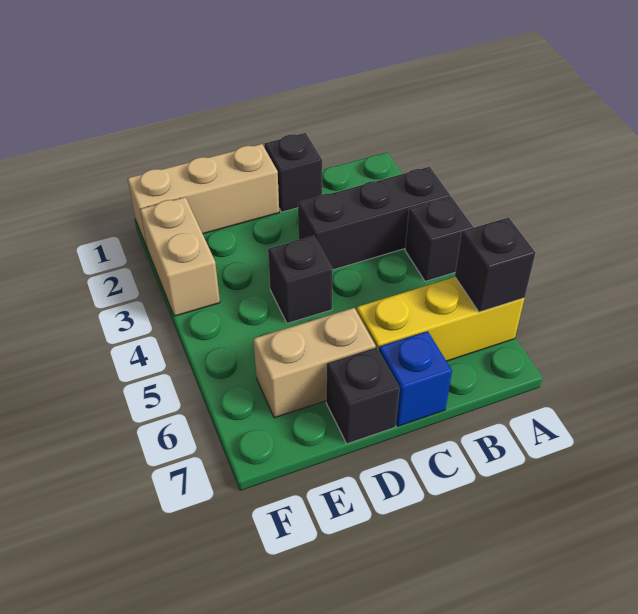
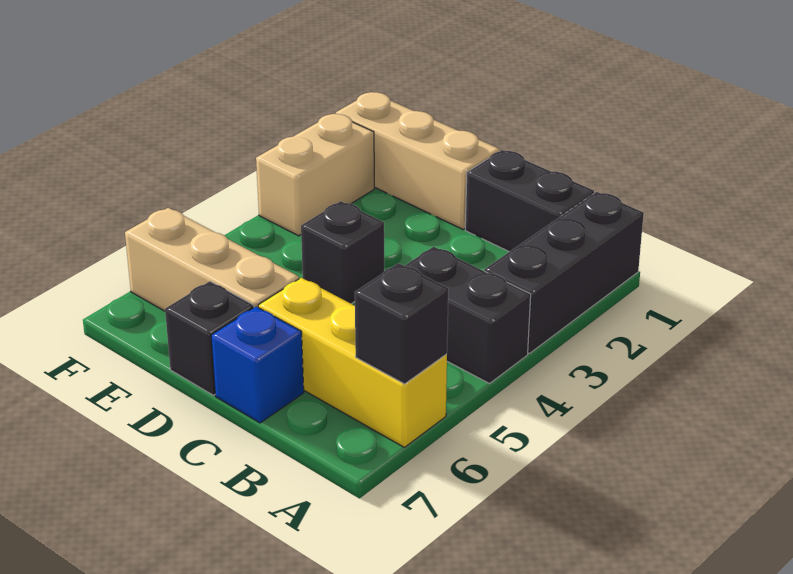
black brick A3:C3 level 1 -> black brick A1:A3 level 1
black brick A4 level 1 -> black brick A4:B4 level 1
black brick C1 level 1 -> black brick B1:C1 level 1
tan brick D6:E6 level 1 -> tan brick D6:F6 level 1

